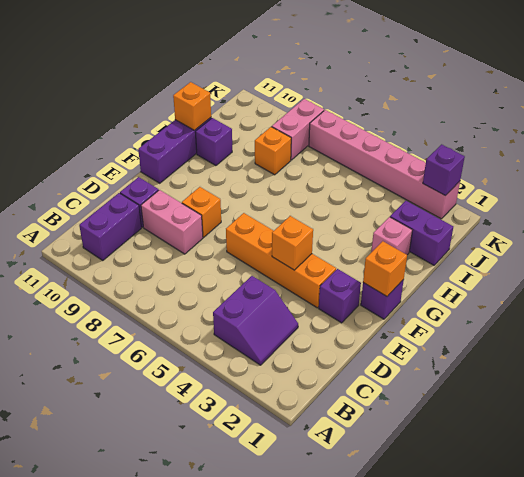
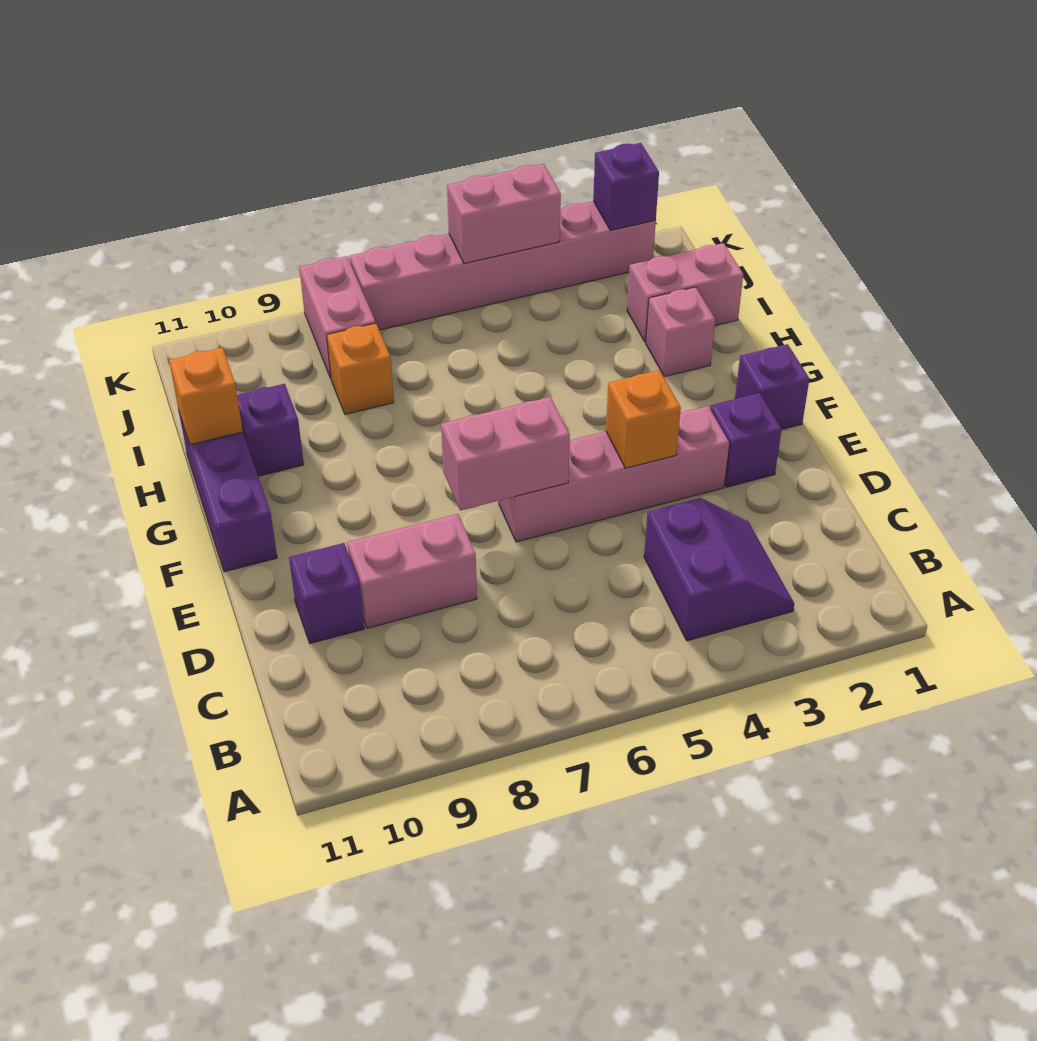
purple brick B10:C10 level 1 -> none
orange brick E3:E6 level 1 -> pink brick E3:E6 level 1
none -> pink brick E6:E7 level 2
orange brick E8 level 1 -> none
orange brick F1 level 2 -> none
purple brick I1:I2 level 1 -> pink brick I1:I2 level 1
none -> pink brick K4:K5 level 2

